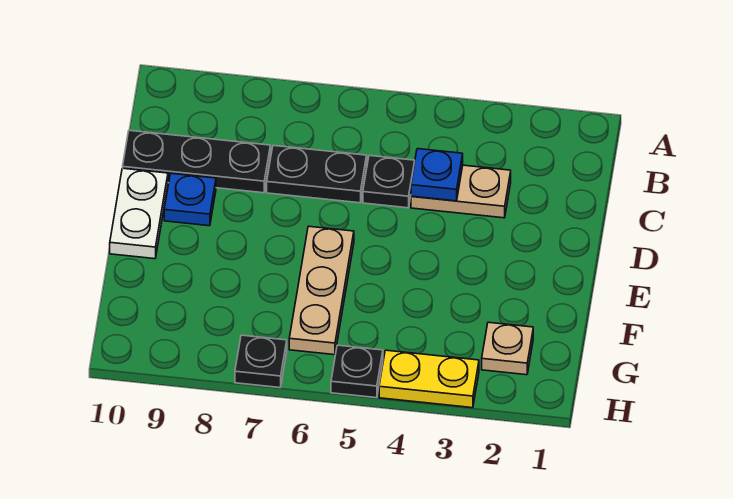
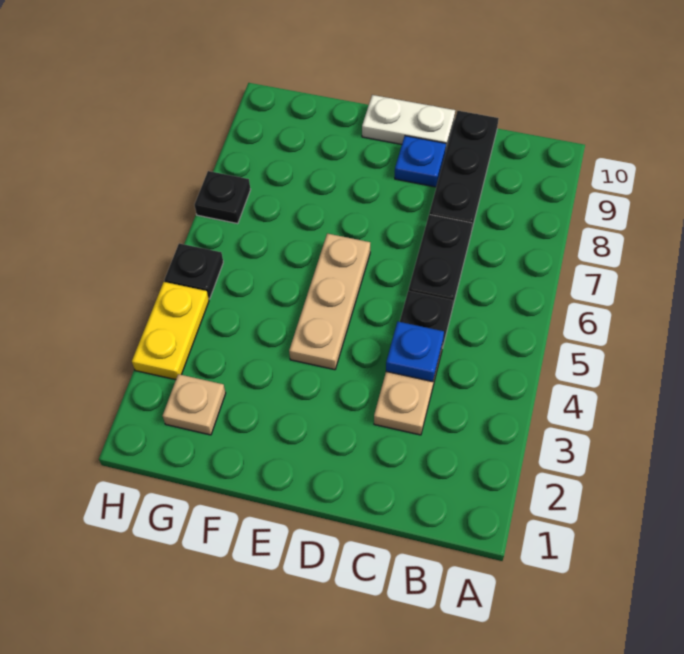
tan plate E6:G6 level 1 -> tan plate E4:E6 level 1

